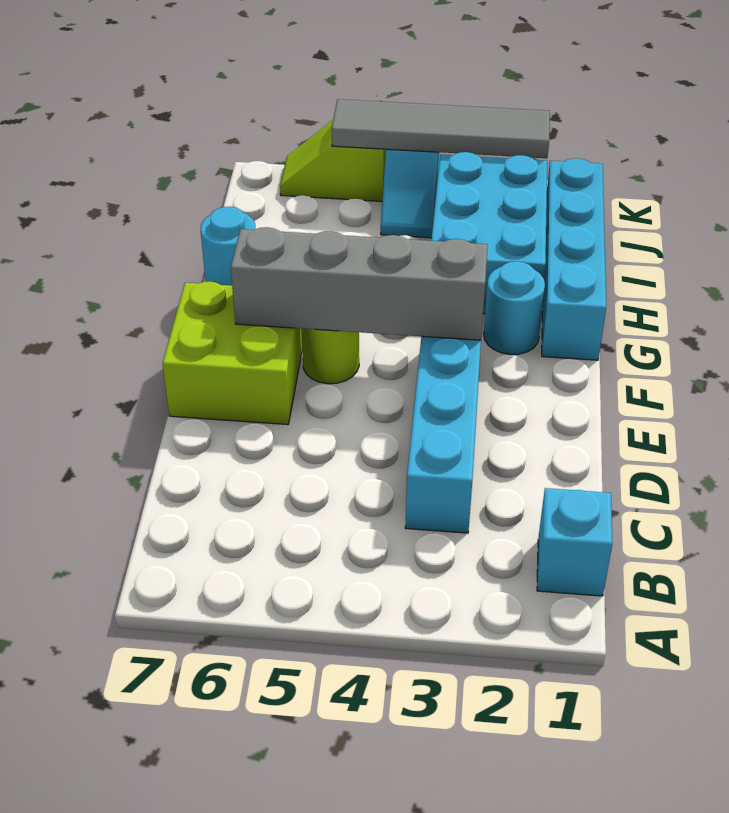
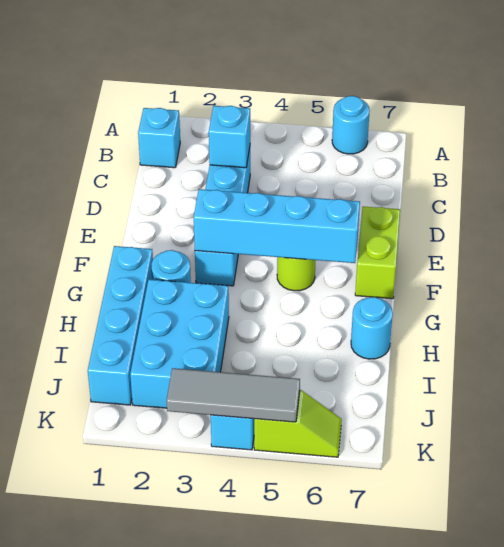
none -> cyan round brick A6 level 1
none -> cyan brick C3 level 2
lime brick E6:F7 level 1 -> lime brick E7:F7 level 1
grey brick F3:F6 level 2 -> cyan brick F3:F6 level 2
grey tile K2:K5 level 2 -> grey tile K3:K5 level 2

